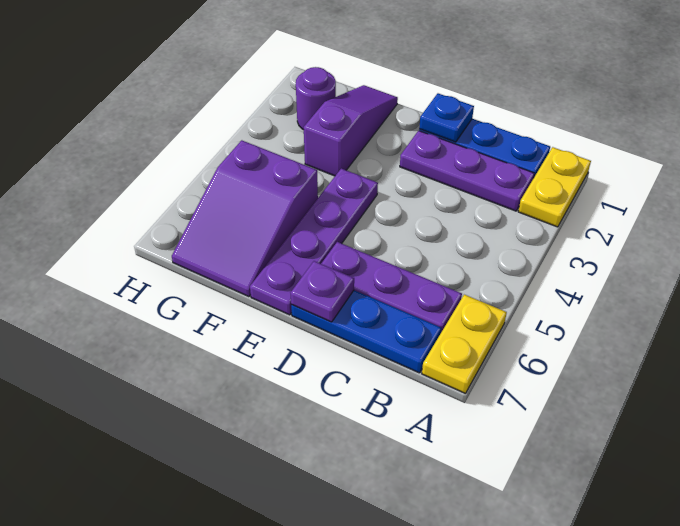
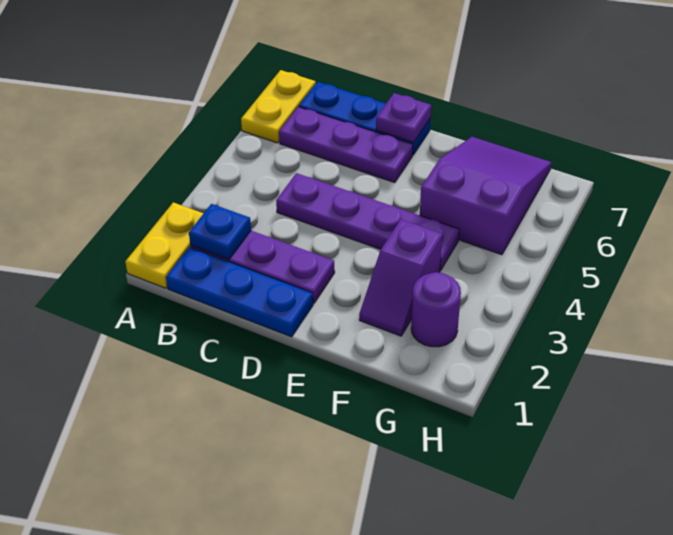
blue plate D1 level 2 -> blue plate B2 level 2
purple plate E4:E7 level 1 -> purple plate C4:F4 level 1
purple slope F1:F3 level 1 top 3 -> purple slope F2:F3 level 1 top 3

